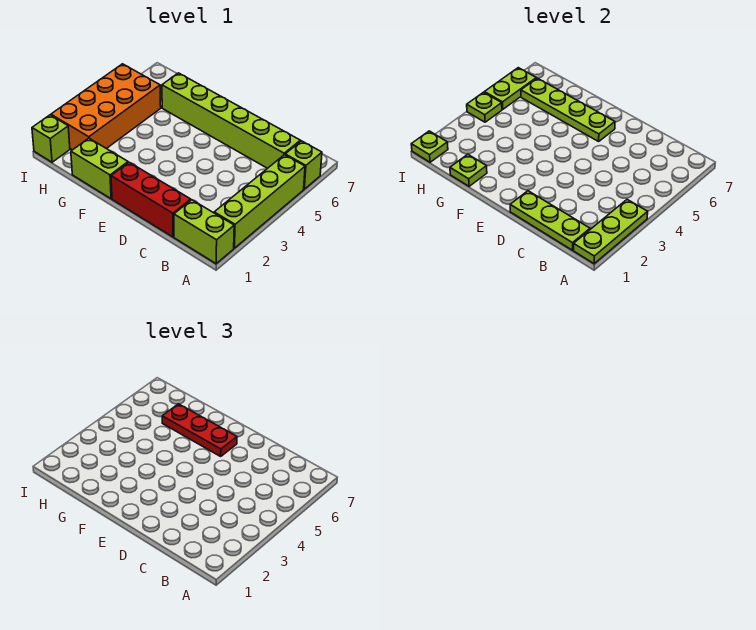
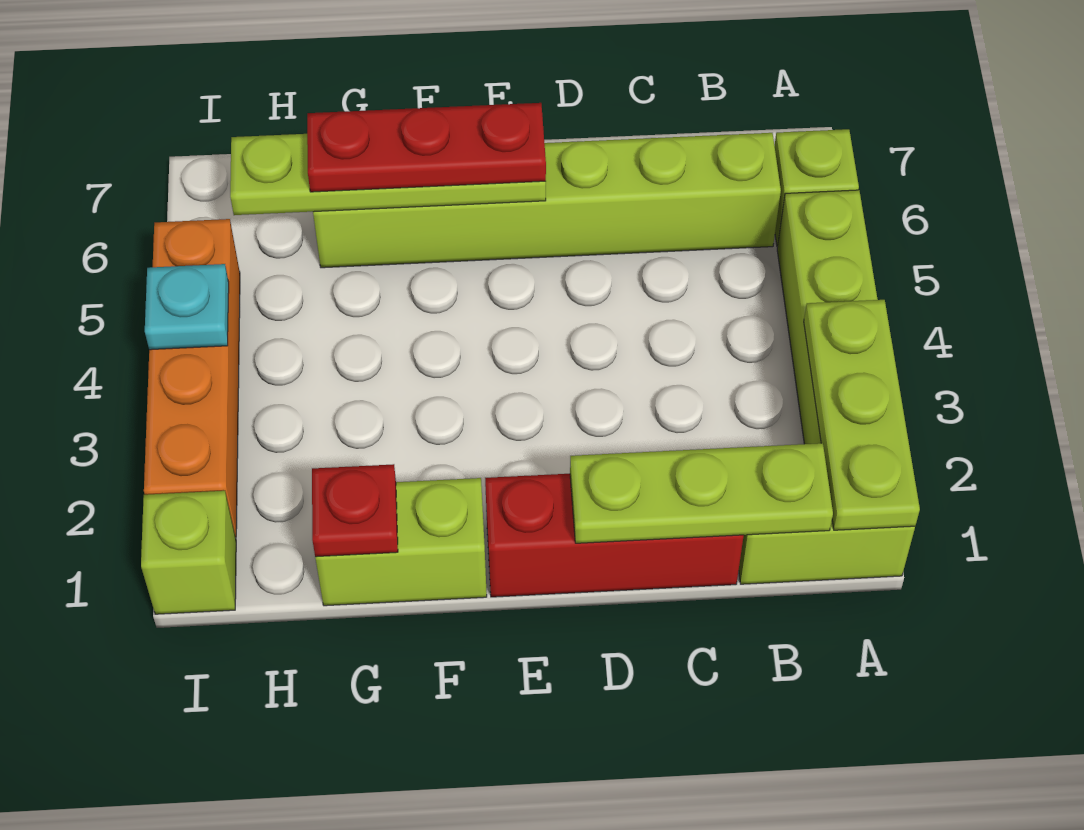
lime plate G1 level 2 -> red plate G1 level 2
orange brick H2:I5 level 1 -> orange brick I2:I5 level 1
lime plate I1 level 2 -> none
lime plate I4 level 2 -> cyan plate I4 level 2
lime plate I5:I6 level 2 -> none

